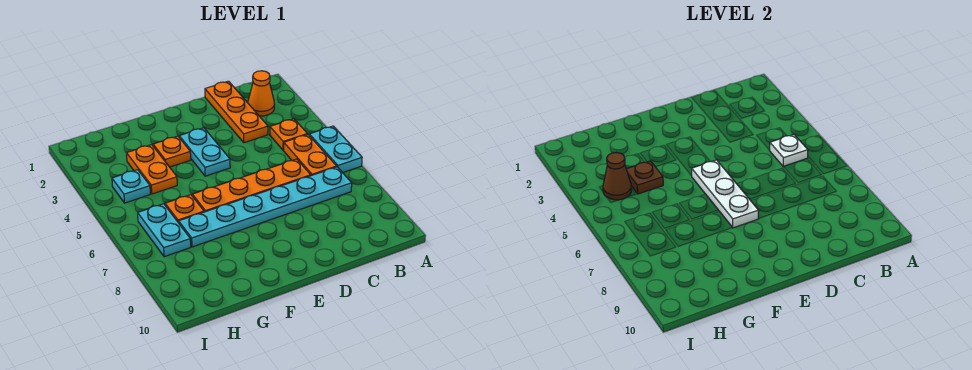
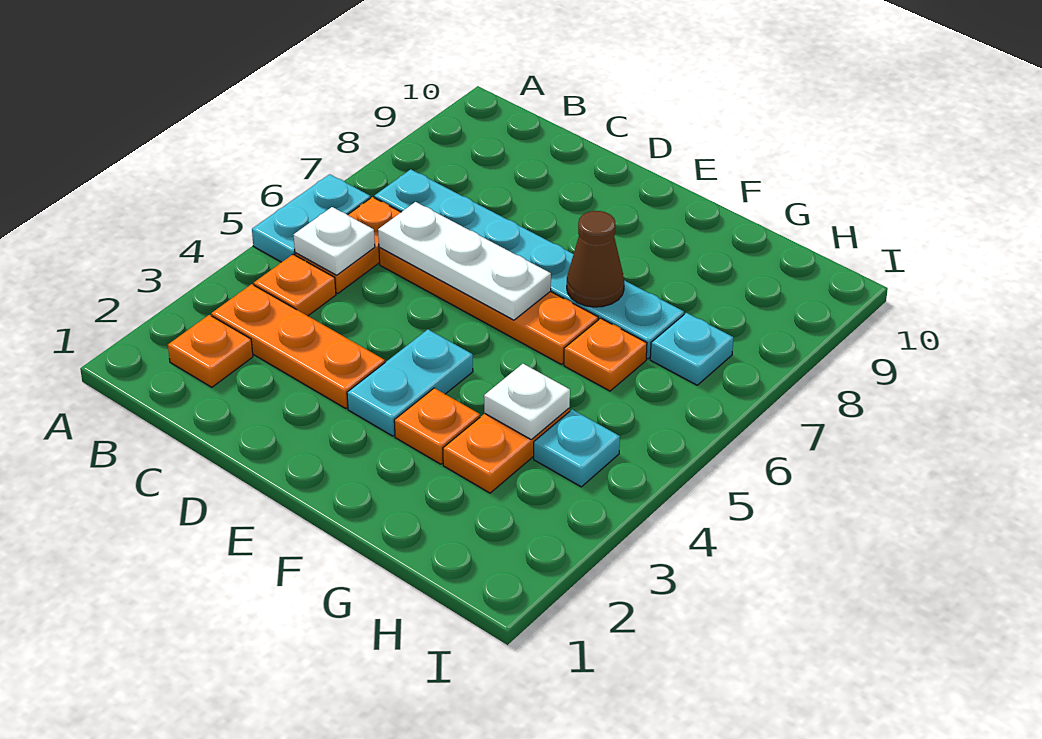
orange cone B2 level 1 -> orange plate B2 level 1
orange plate C1:C3 level 1 -> orange plate B3:D3 level 1
white plate E5:E7 level 2 -> white plate C6:E6 level 2
brown plate G4 level 2 -> white plate G4 level 2
brown cone H4 level 2 -> brown cone F7 level 2
cyan plate H6:H7 level 1 -> cyan plate H7 level 1

